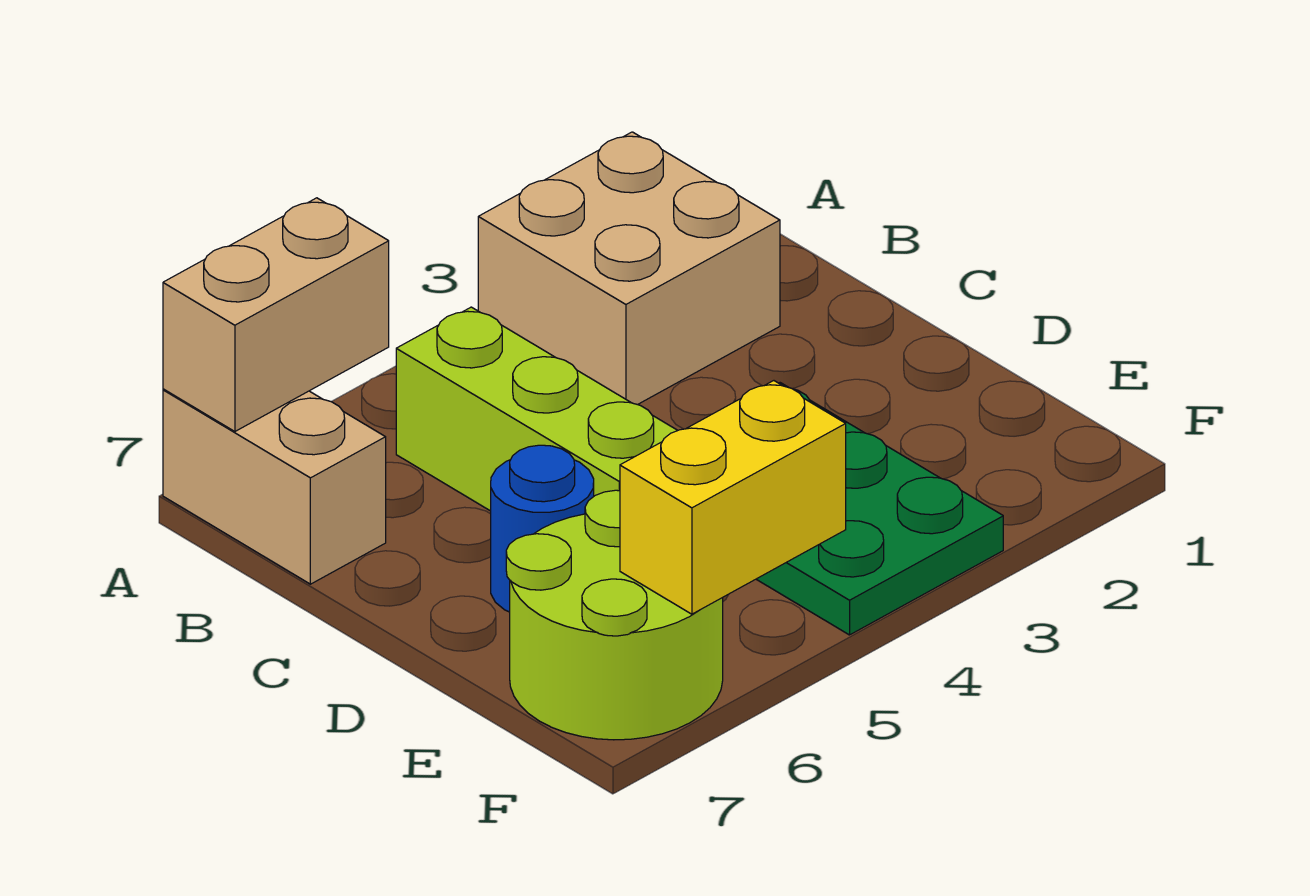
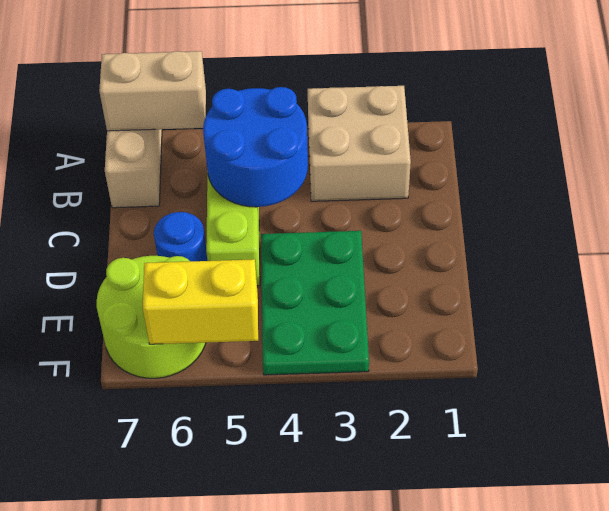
none -> blue round brick B4:C5 level 2

